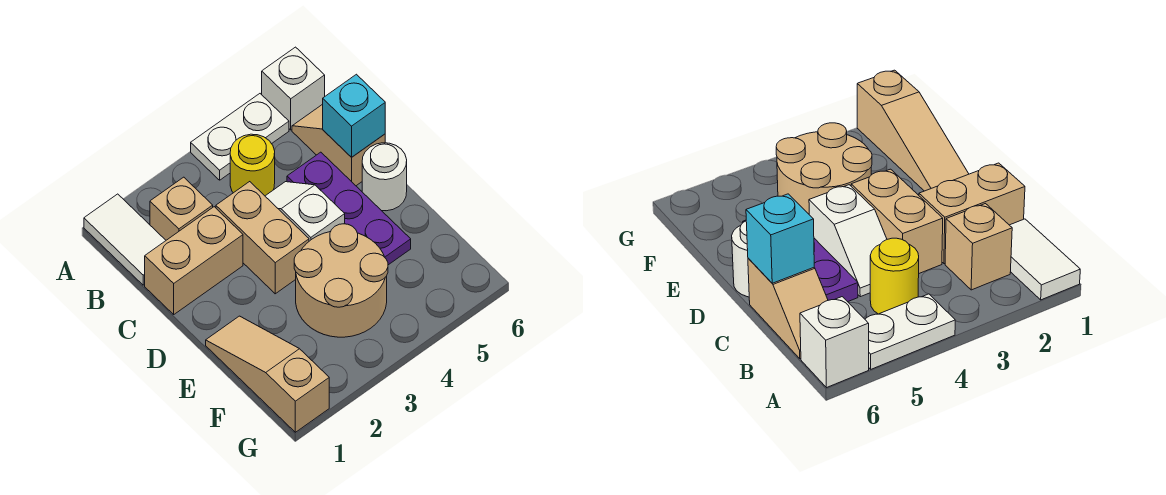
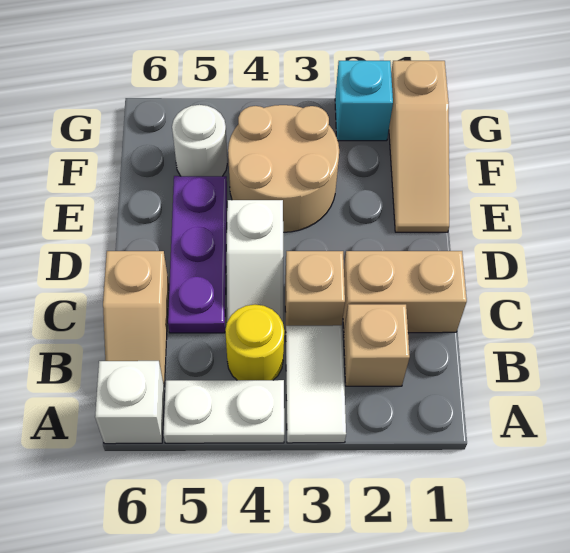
white tile A1:B1 level 1 -> white tile A3:B3 level 1
tan brick C3:D3 level 1 -> tan brick C3 level 1
cyan brick C6 level 2 -> cyan brick G2 level 1
white round brick D6 level 1 -> white round brick F5 level 1

